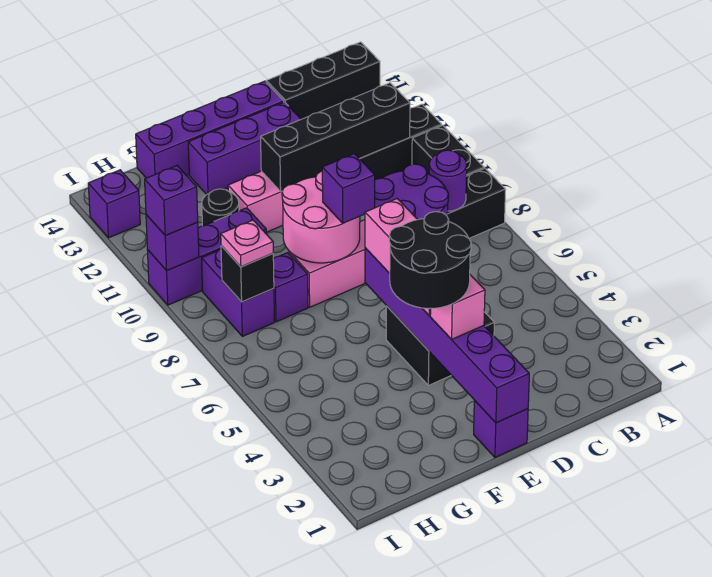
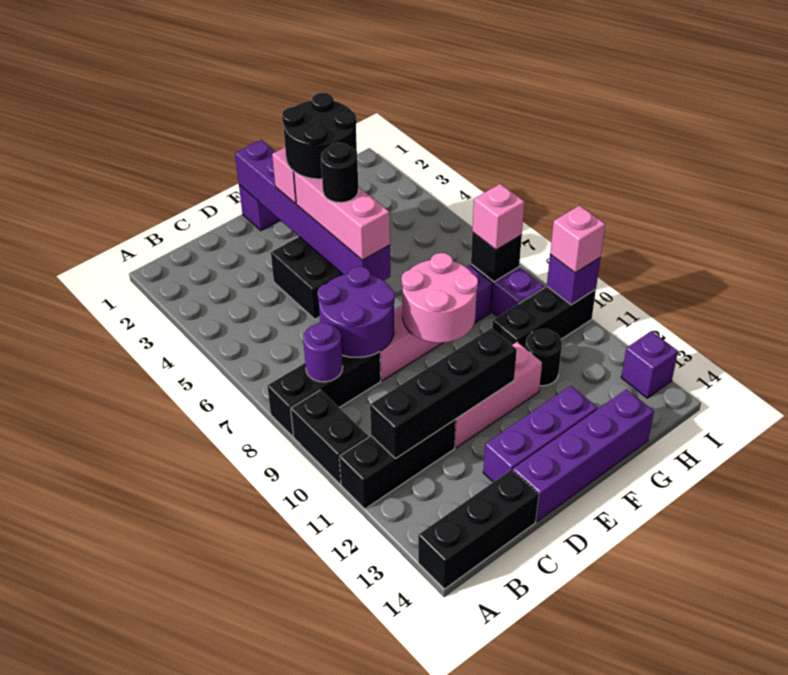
none -> black round brick E5 level 4
purple brick E8 level 3 -> none
purple brick G10:I10 level 1 -> black brick G10:I10 level 1
pink plate H8 level 3 -> pink brick H8 level 3
purple brick I10 level 3 -> pink brick I10 level 3

